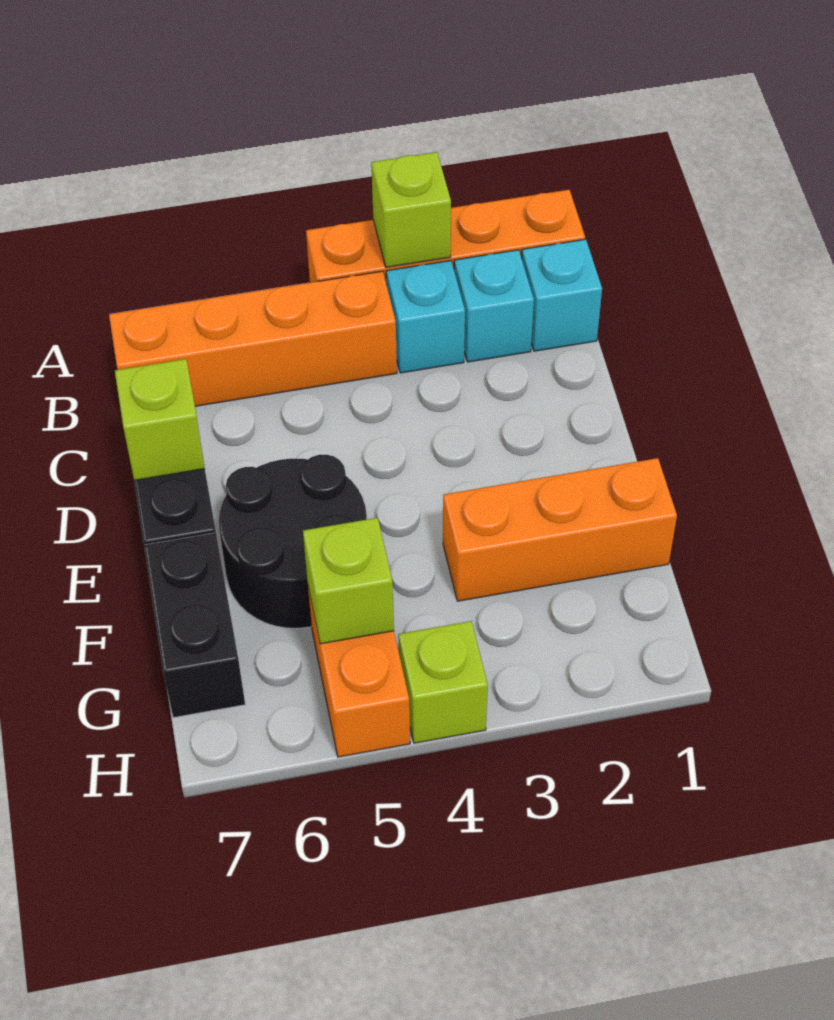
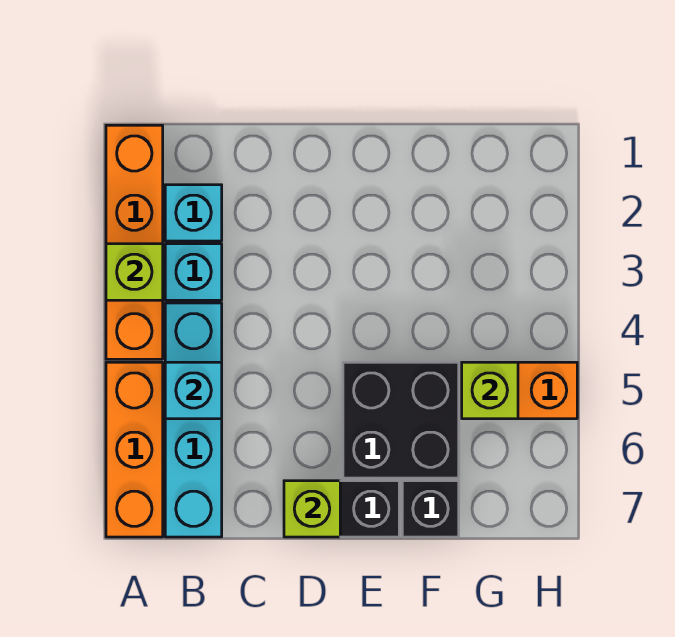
cyan brick B1 level 1 -> cyan brick B5 level 2
orange brick B4:B7 level 1 -> cyan brick B4:B7 level 1
black round brick E5:F6 level 1 -> black brick E5:F6 level 1
orange brick F1:F3 level 1 -> orange brick A5:A7 level 1
black brick F7:G7 level 1 -> black brick F7 level 1
lime brick H4 level 1 -> none

